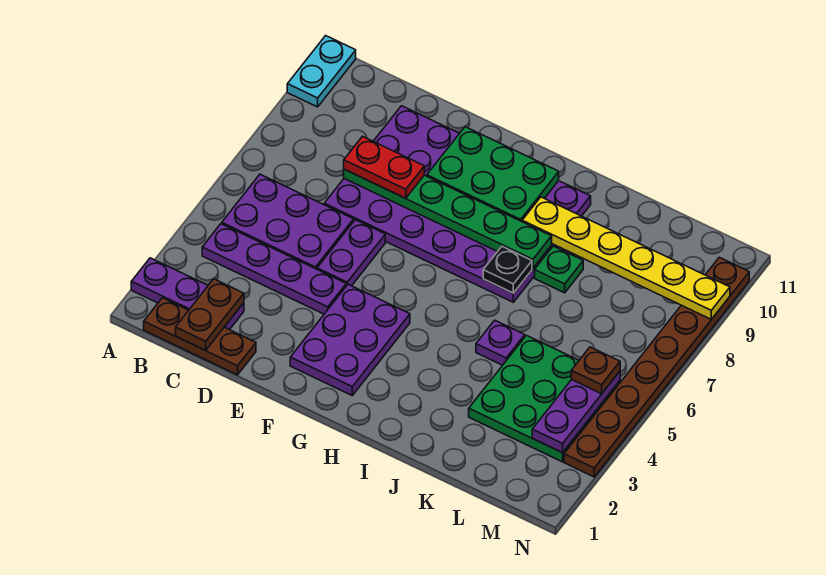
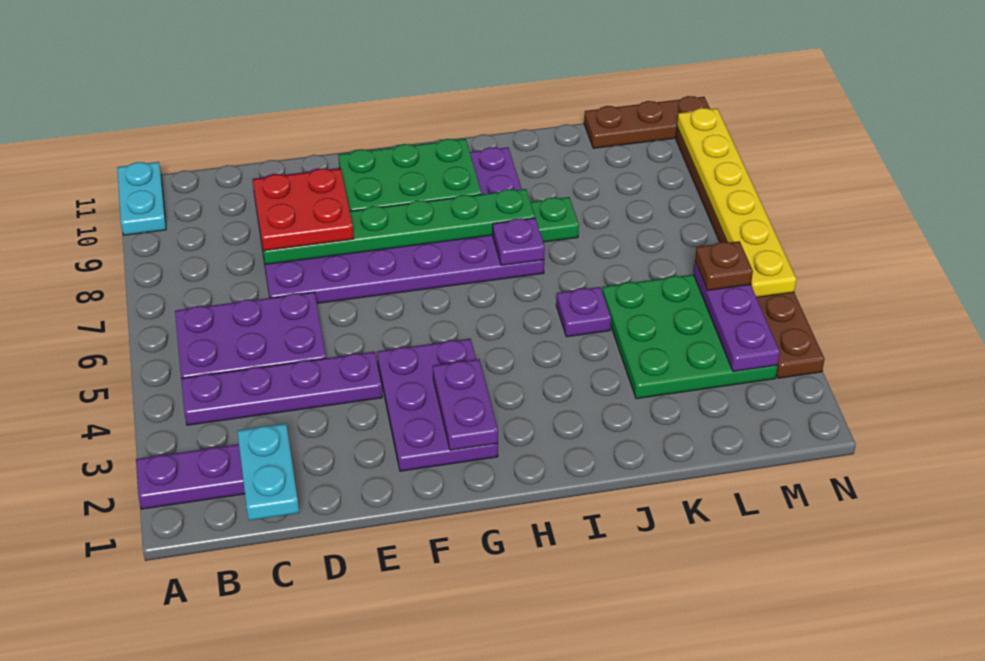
brown plate B1:D1 level 1 -> brown plate L11:N11 level 1
brown plate C1:C2 level 2 -> cyan plate C1:C2 level 2
red plate D8:E8 level 3 -> red plate D8:E9 level 3
purple plate E5:E6 level 1 -> purple plate G2:G3 level 2
black plate I7 level 2 -> purple plate I7 level 2
yellow plate I9:N9 level 2 -> yellow plate N5:N10 level 2

